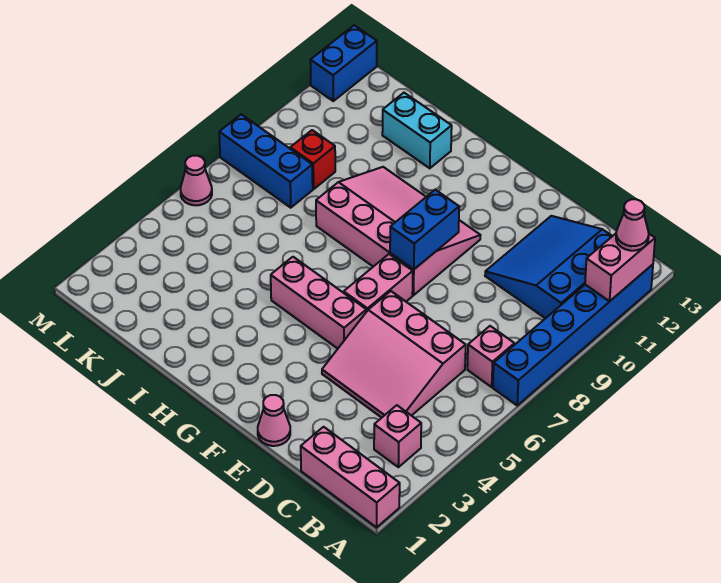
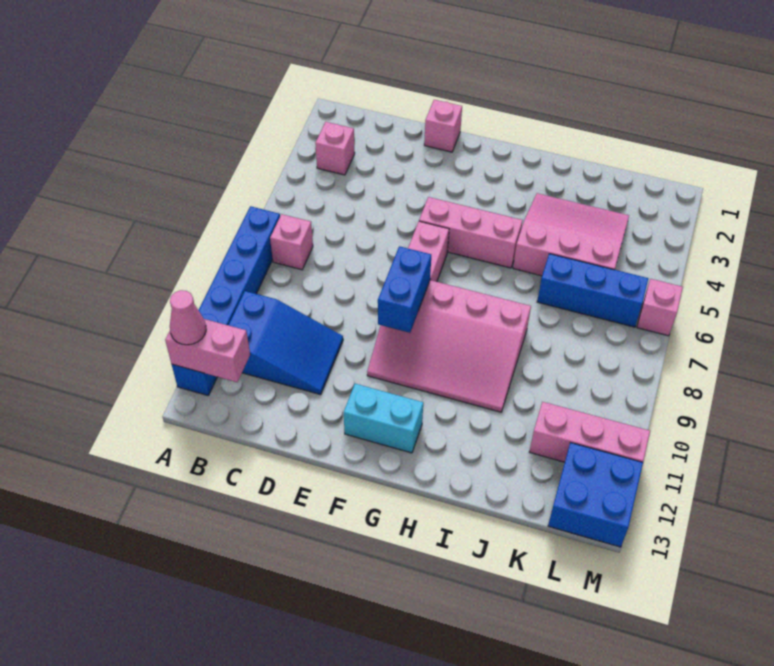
pink brick A1:C1 level 1 -> pink brick K11:M11 level 1
pink brick A11:A12 level 2 -> pink brick A12:B12 level 2
blue slope B10:D12 level 1 top B -> blue slope B10:D11 level 1 top B
pink slope C4:E6 level 1 top 6 -> pink slope I3:K5 level 1 top 5
pink cone E1 level 1 -> pink brick E1 level 1
cyan brick I12:J12 level 1 -> cyan brick F12:G12 level 1
blue brick K8:M8 level 1 -> blue brick J6:L6 level 1
red brick K9 level 1 -> none
pink cone M6 level 1 -> pink brick M6 level 1
blue brick M12:M13 level 1 -> blue brick L12:M13 level 1

